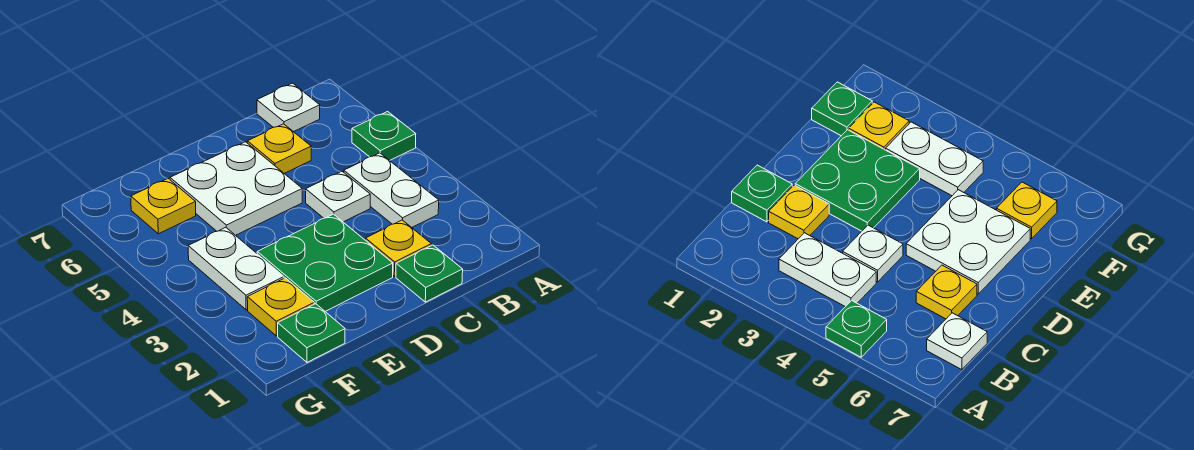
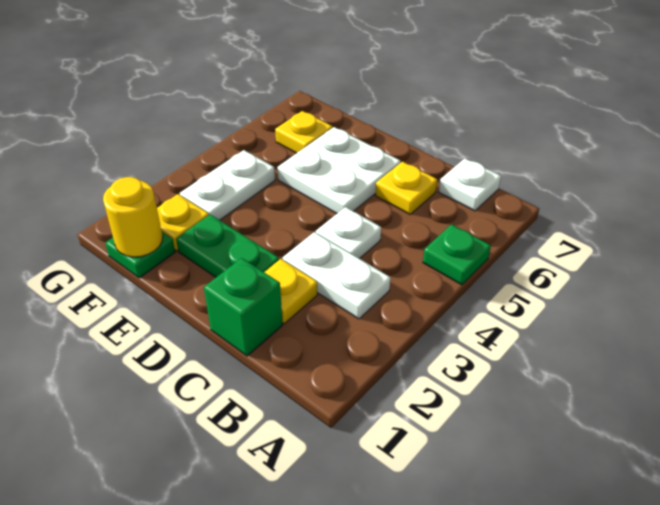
white plate B3:B4 level 1 -> white plate B3:C3 level 1
green plate C1 level 1 -> green brick C1 level 1
green plate D2:E3 level 1 -> green plate D2:E2 level 1
none -> yellow round brick F1 level 2

